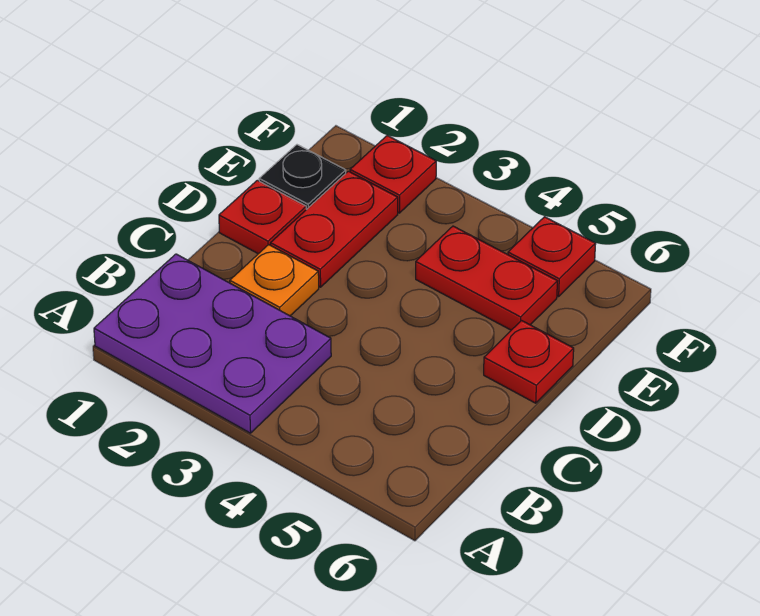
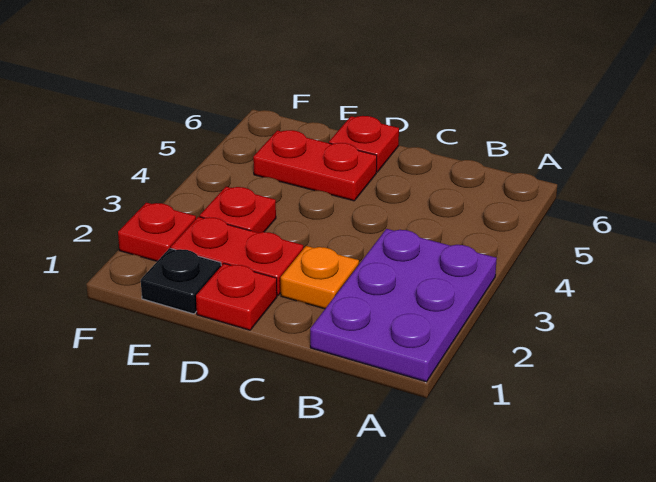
red plate E4:E5 level 1 -> red plate D5:E5 level 1
red plate F5 level 1 -> red plate E3 level 1

